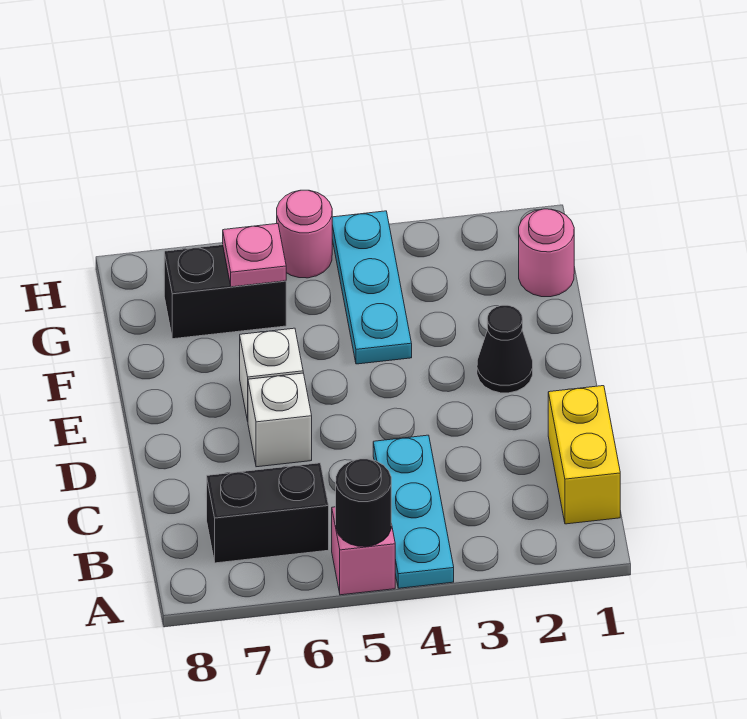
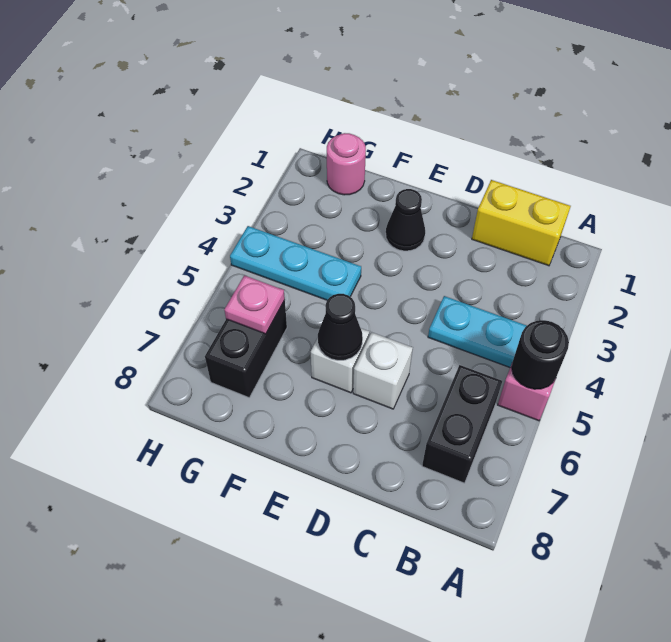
none -> black cone E6 level 2
pink round brick H5 level 1 -> none

